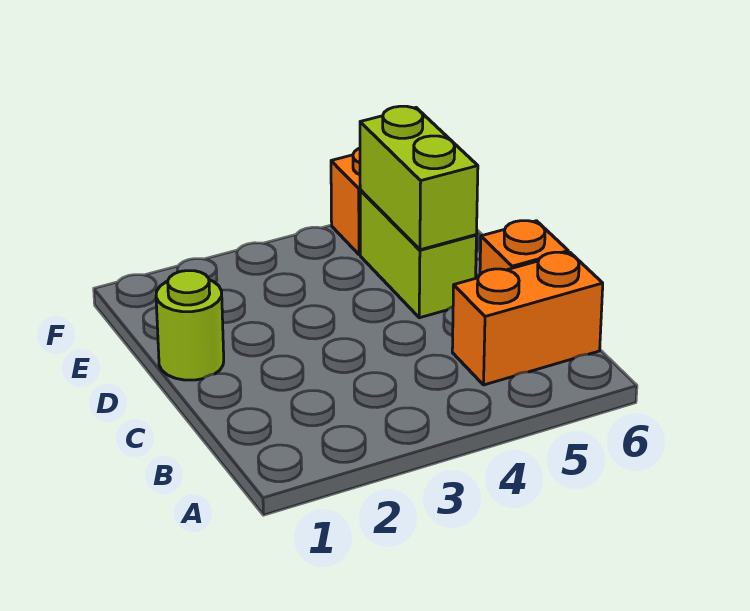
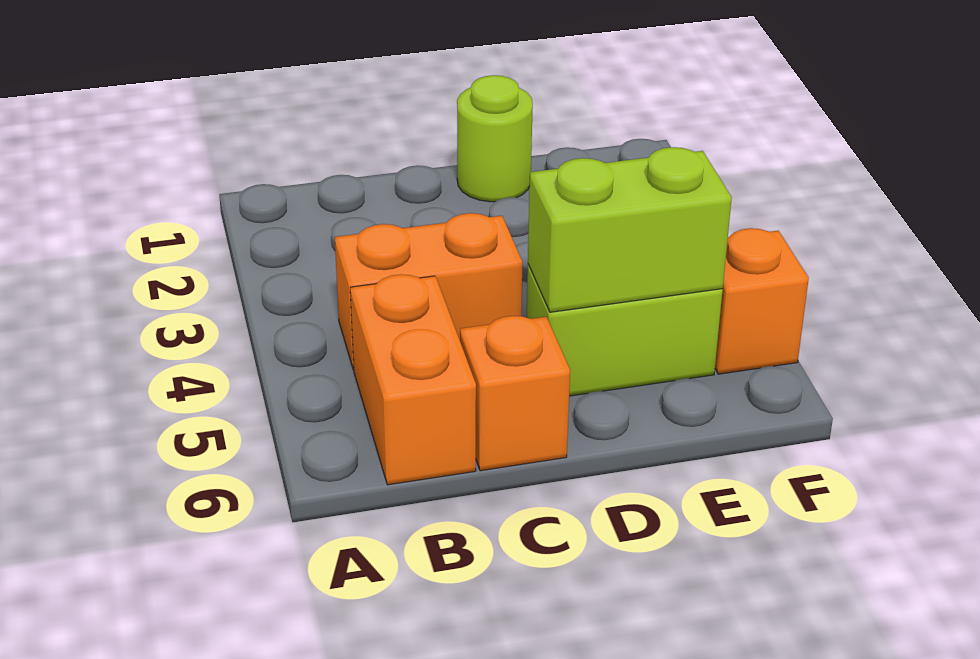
none -> orange brick B4:C4 level 1

